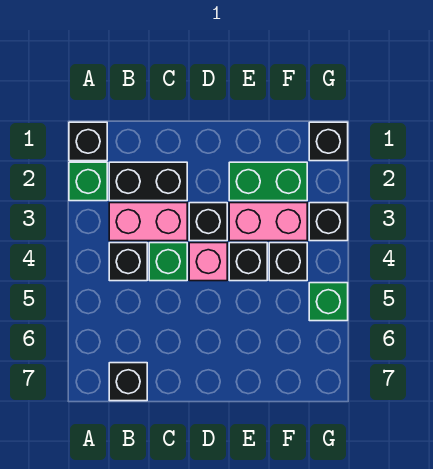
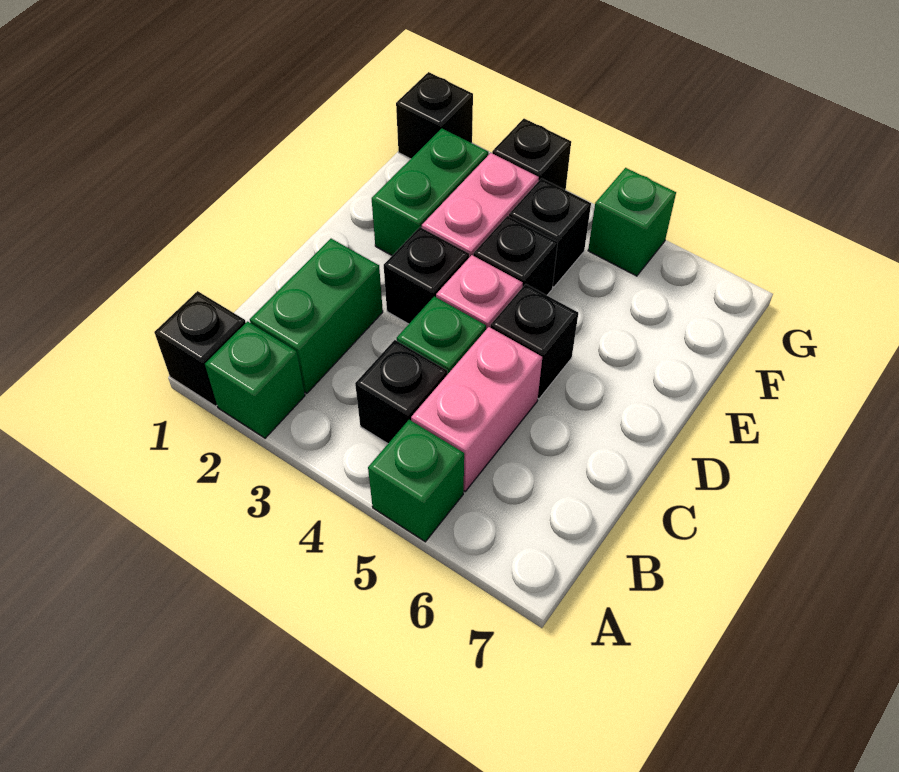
none -> green brick A5 level 1
black brick B2:C2 level 1 -> green brick B2:C2 level 1
pink brick B3:C3 level 1 -> pink brick B5:C5 level 1
black brick B7 level 1 -> black brick D5 level 1

